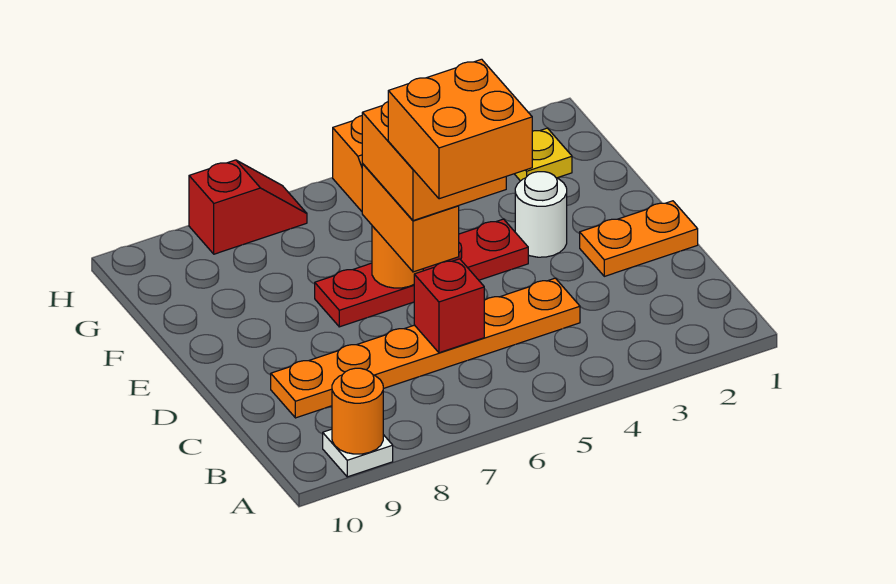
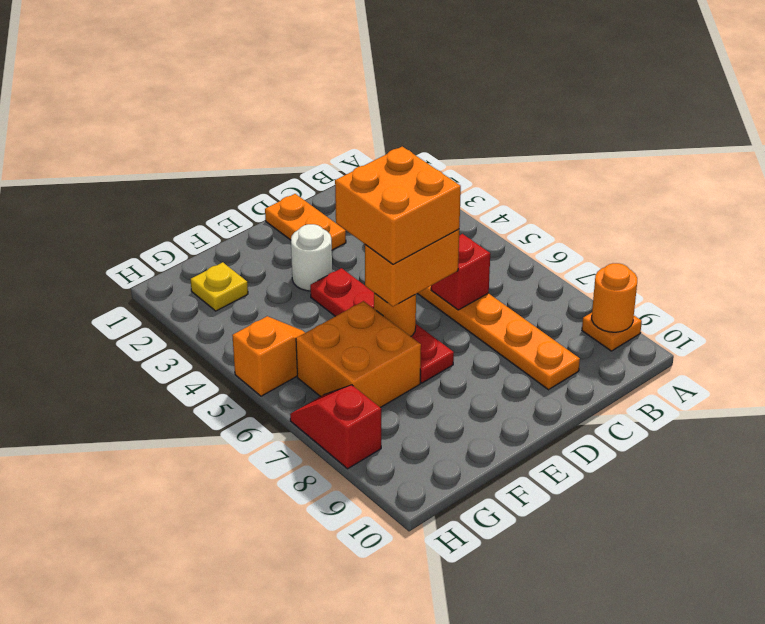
white plate A9 level 1 -> orange plate A9 level 1
orange brick C5:D6 level 5 -> orange brick F6:G7 level 1

